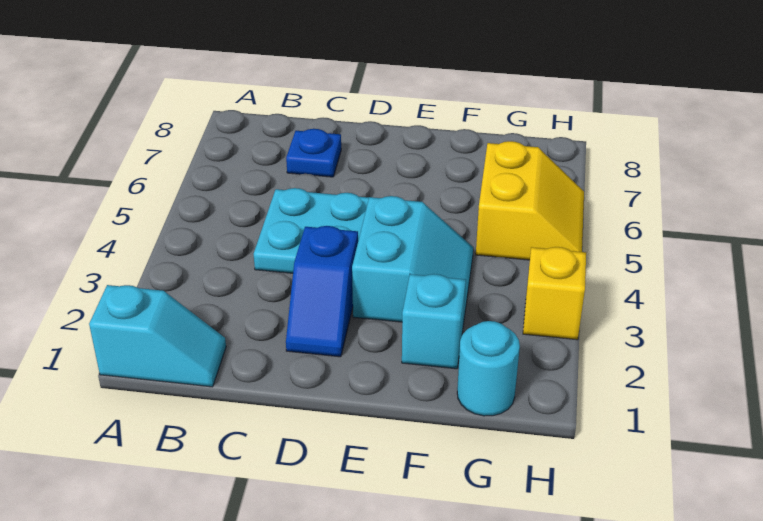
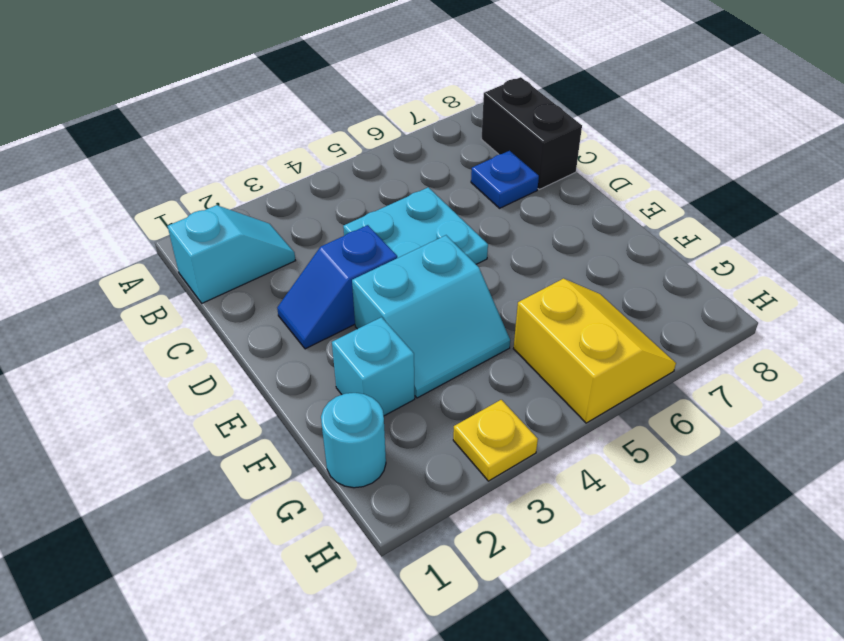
cyan slope A1:B1 level 1 top A -> cyan slope B1:B2 level 1 top 1
none -> black brick B8:C8 level 1
yellow slope G5:H6 level 1 top G -> yellow slope G5:H6 level 1 top 5
yellow brick H3 level 1 -> yellow plate H3 level 1

